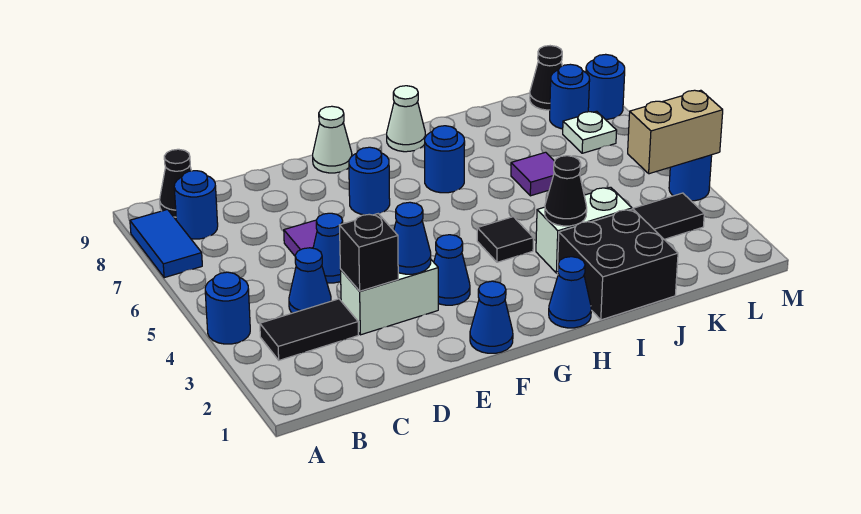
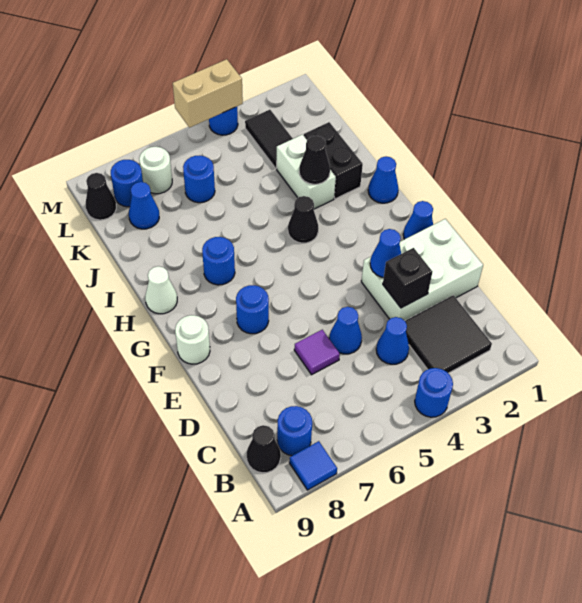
blue tile A7:A8 level 1 -> blue tile A8 level 1
black tile B3:C3 level 1 -> black tile B2:C3 level 1
white brick D3:E3 level 1 -> white brick D1:E3 level 1
blue cone F3 level 1 -> blue cone K8 level 1
white cone F9 level 1 -> white round brick F9 level 1
black tile H4 level 1 -> black cone H4 level 1
black brick I1:J2 level 1 -> black brick I2:J2 level 1
purple tile J6 level 1 -> none
tan brick L4:M4 level 2 -> tan brick M4:M5 level 2
white plate L7 level 1 -> white round brick L7 level 1
blue round brick M8 level 1 -> blue round brick K6 level 1

